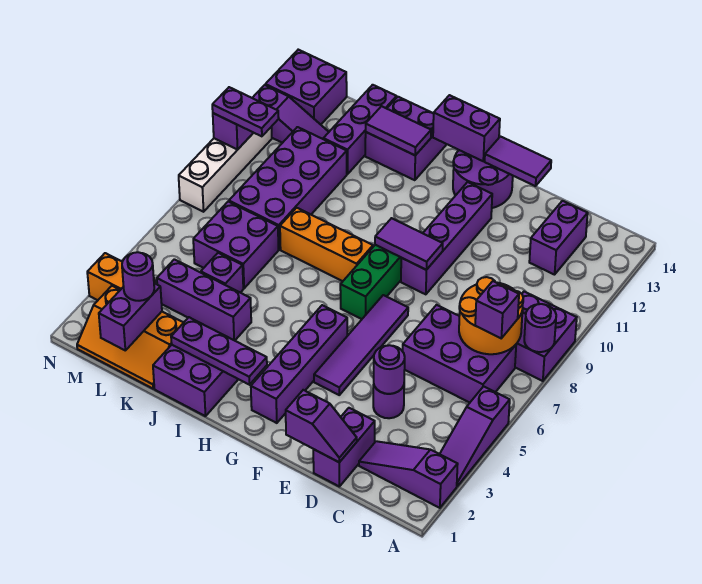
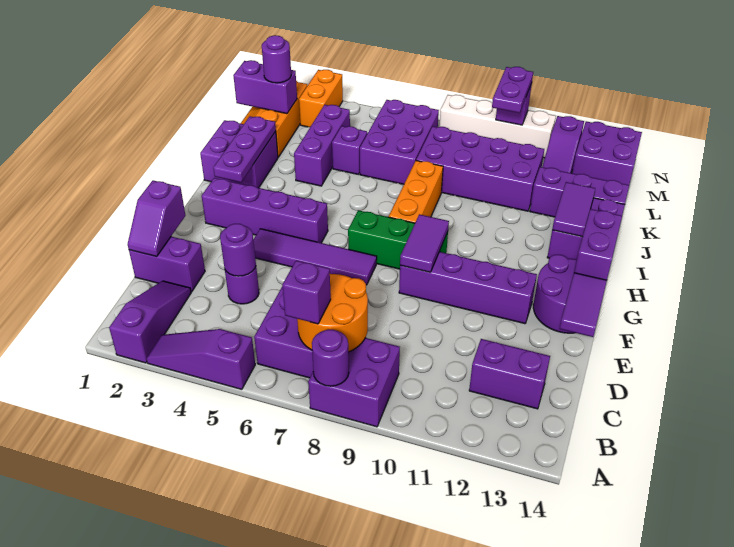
purple brick K6:L7 level 1 -> purple brick K6:M7 level 1

